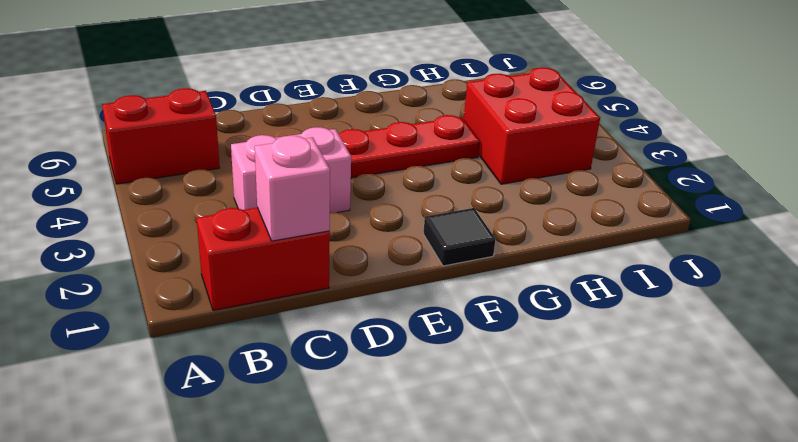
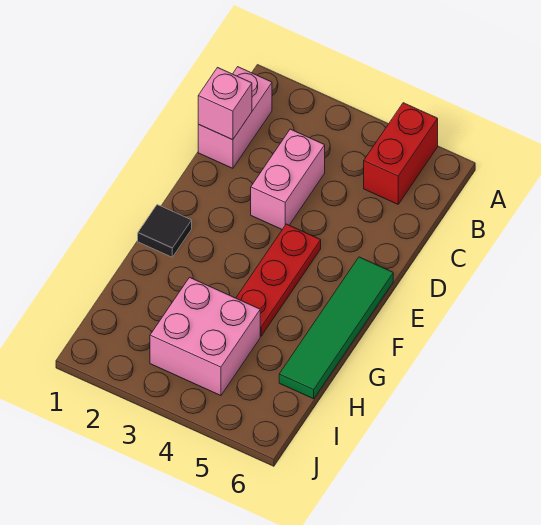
red brick B1:C1 level 1 -> pink brick B1:C1 level 1
none -> green tile E6:H6 level 1
red brick H3:I4 level 1 -> pink brick H3:I4 level 1

